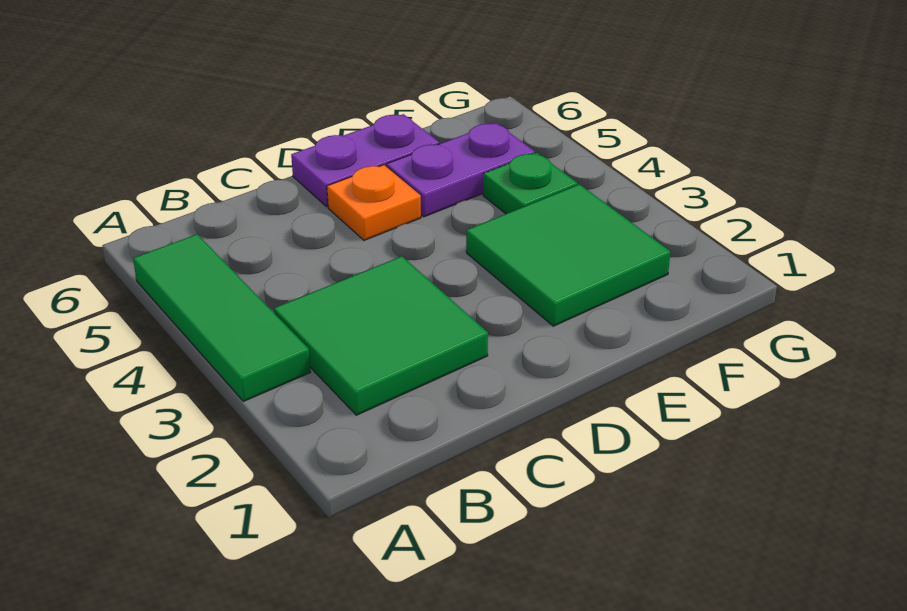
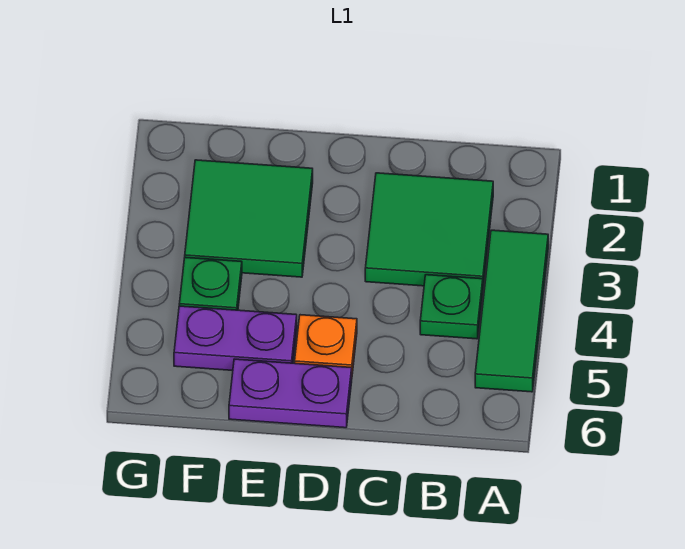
none -> green plate B4 level 1

